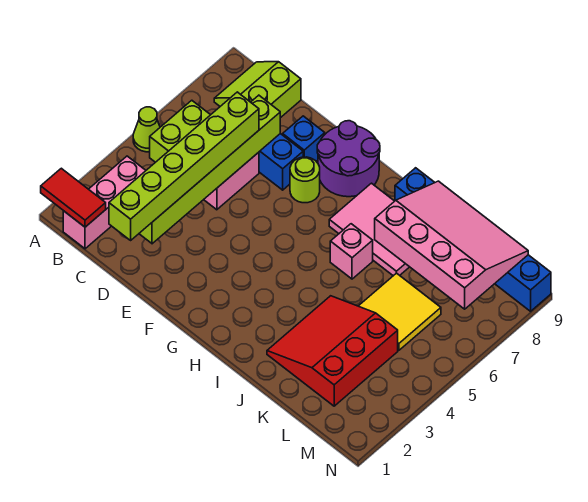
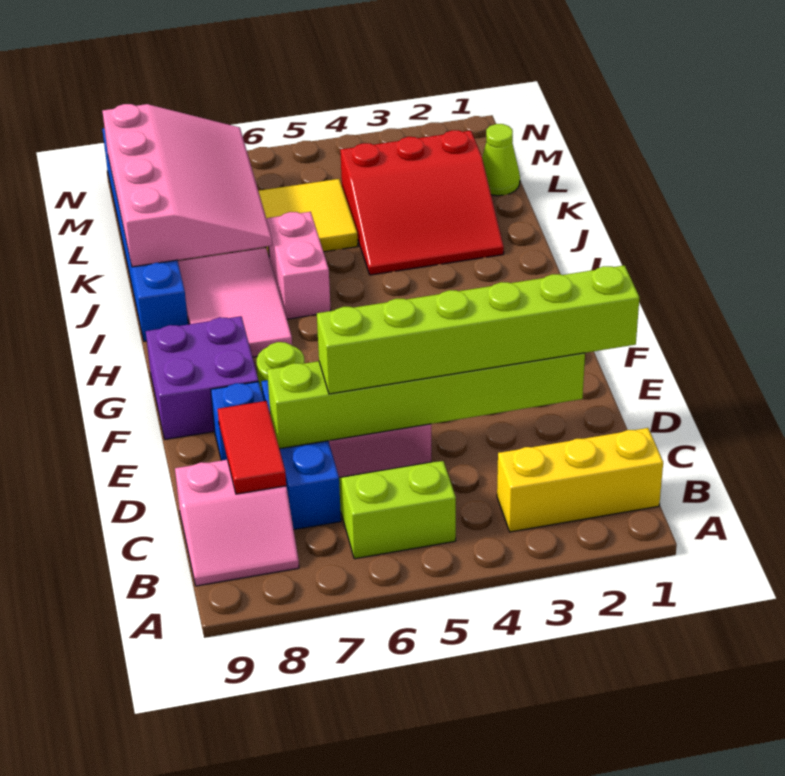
red tile A1:B1 level 2 -> red tile C8:D8 level 2
lime cone A5 level 1 -> lime cone L1 level 1
pink brick B1:B3 level 1 -> yellow brick B1:B3 level 1
lime slope B8:C9 level 1 top C -> pink slope B8:C9 level 1 top C
purple round brick F8:G9 level 1 -> purple brick F8:G9 level 1
pink brick I6 level 1 -> pink brick I6:J6 level 1
pink slope J7:M9 level 2 top 7 -> pink slope J7:M9 level 2 top 9

